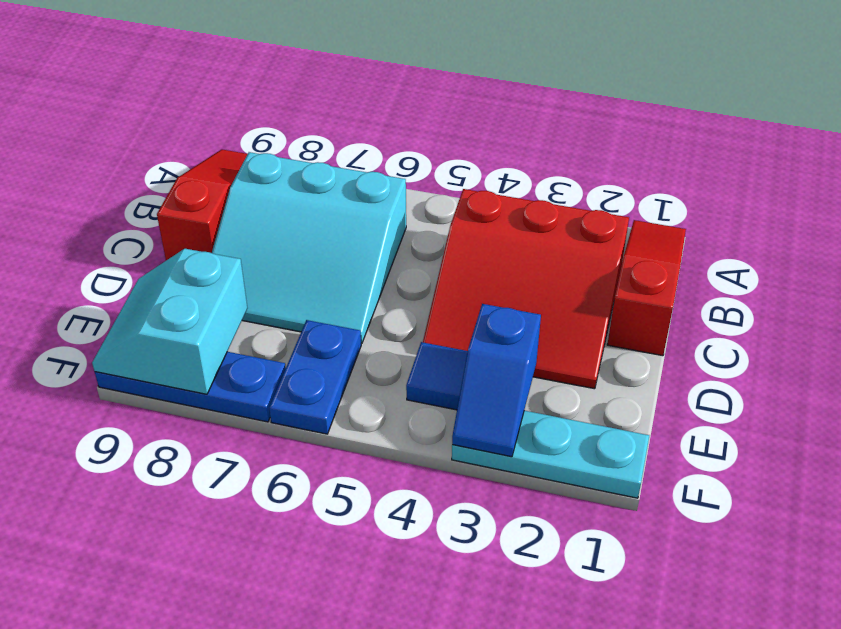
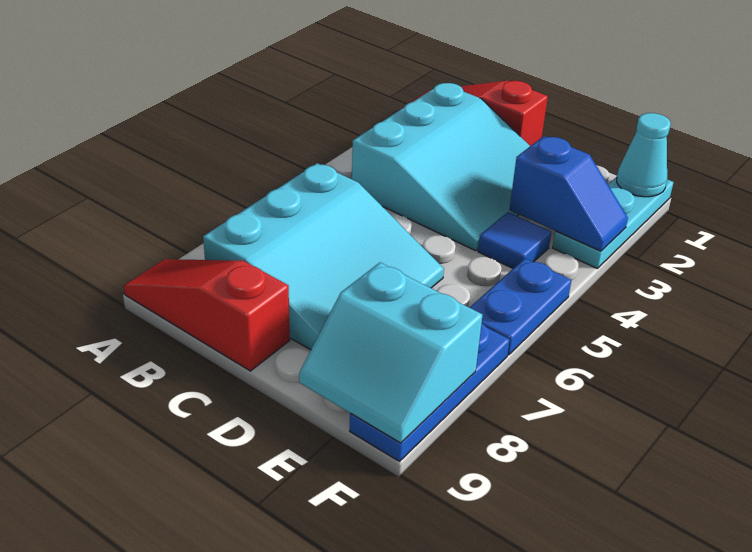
red slope B2:D4 level 1 top B -> cyan slope B2:D4 level 1 top B
blue plate E6:F6 level 1 -> blue plate F5:F6 level 1
none -> cyan cone F1 level 2

